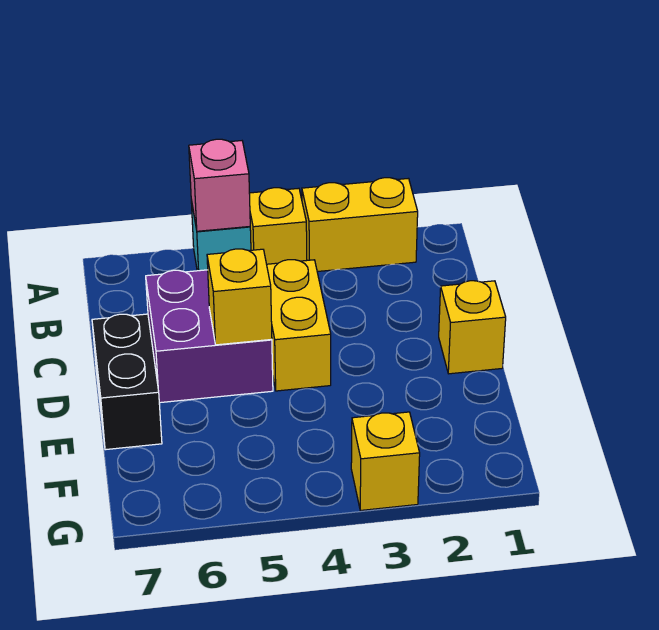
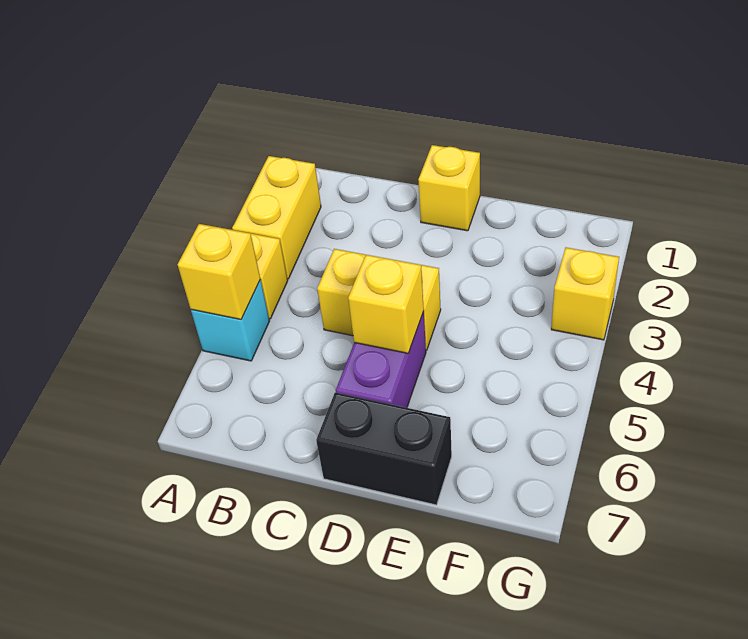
pink brick A5 level 2 -> yellow brick A5 level 2
purple brick C5:D6 level 1 -> purple brick D5:D6 level 1

